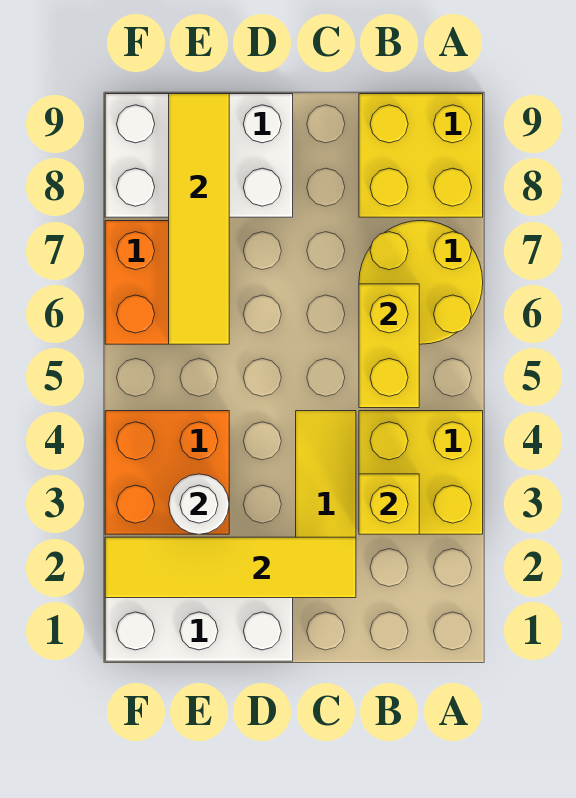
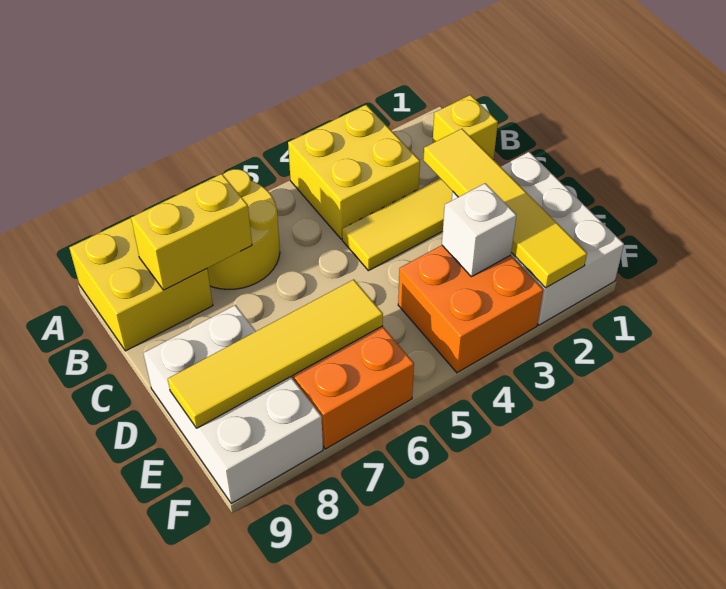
yellow brick B3 level 2 -> yellow brick B1 level 1
yellow brick B5:B6 level 2 -> yellow brick B7:B8 level 2
white round brick E3 level 2 -> white brick E3 level 2

